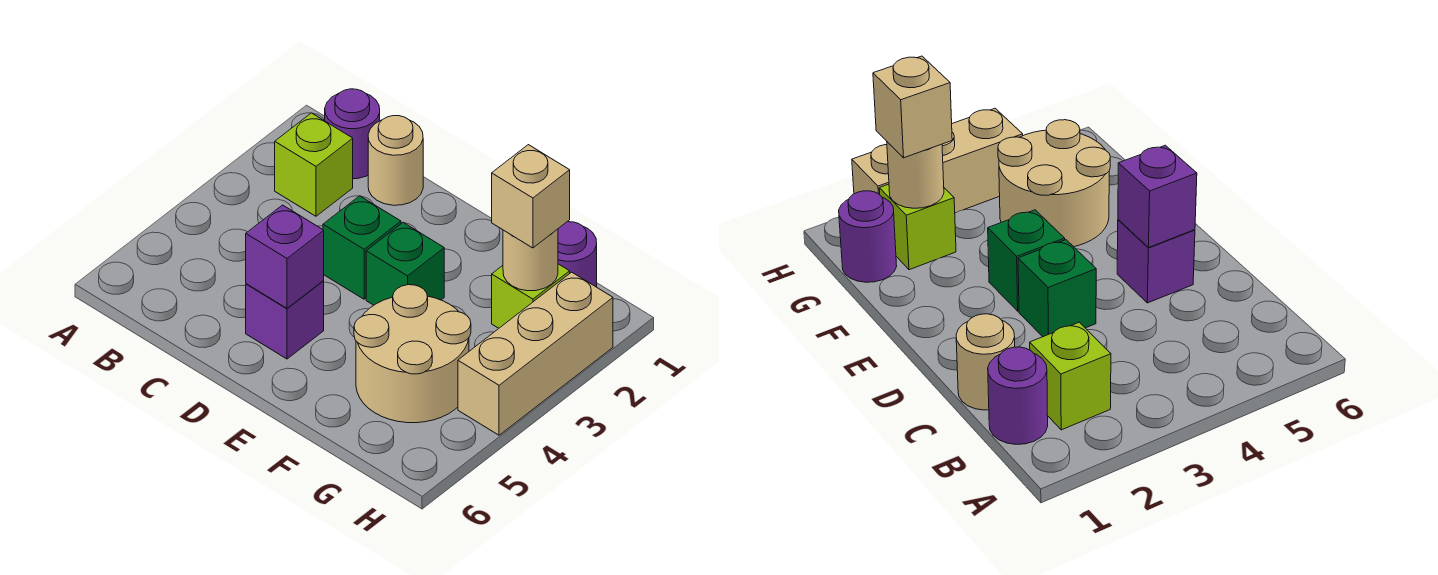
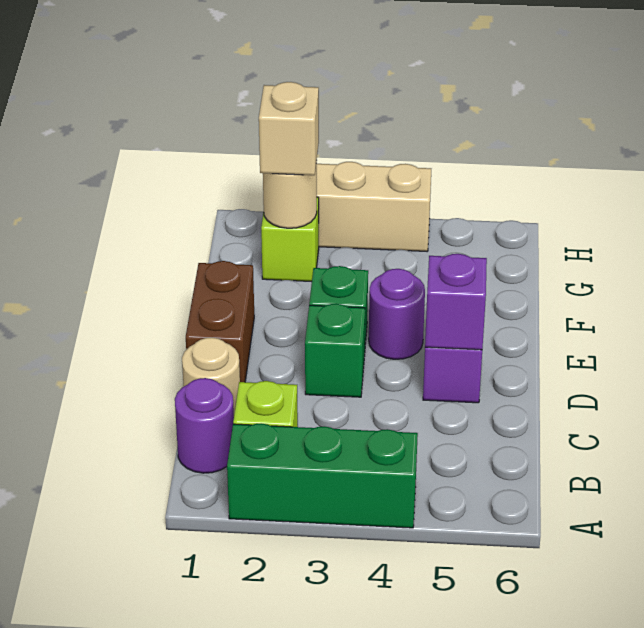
none -> green brick A2:A4 level 1
none -> brown brick D1:E1 level 1
tan round brick F4:G5 level 1 -> none
purple round brick G1 level 1 -> purple round brick E4 level 1

